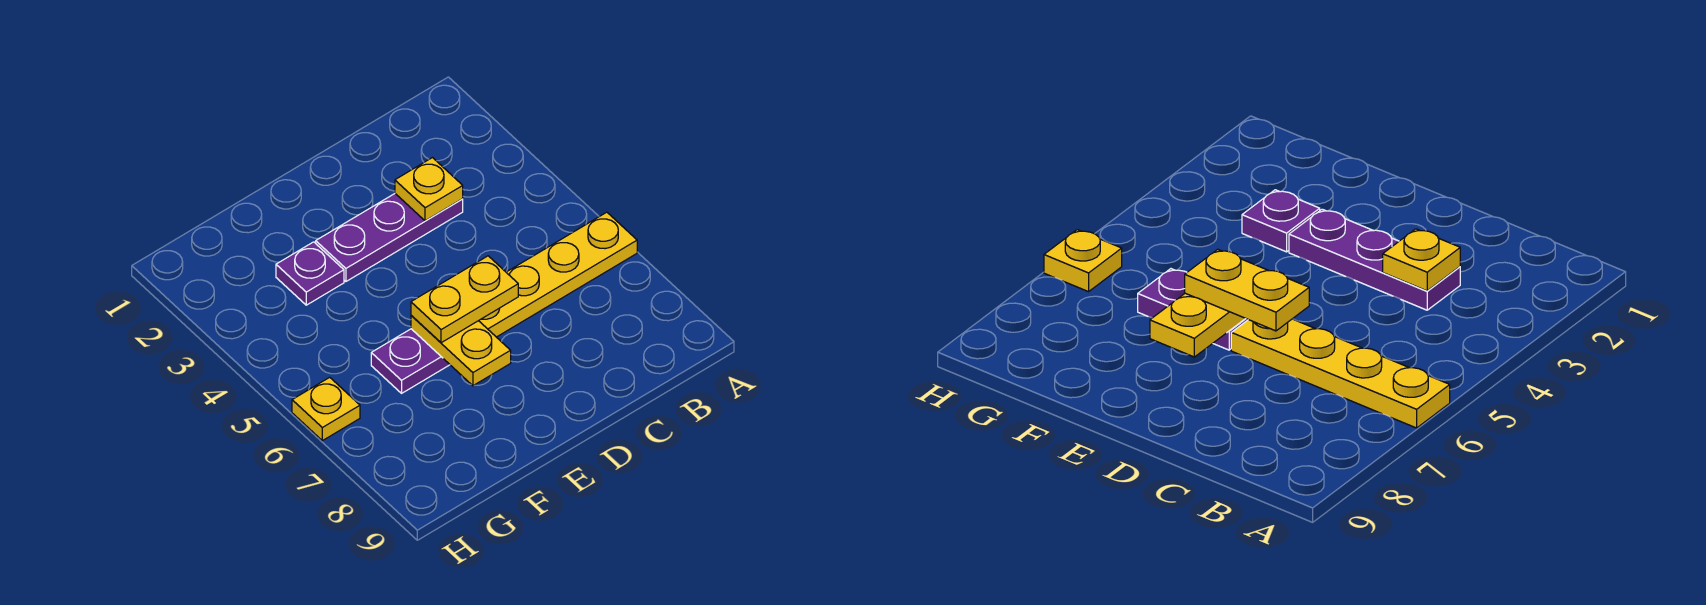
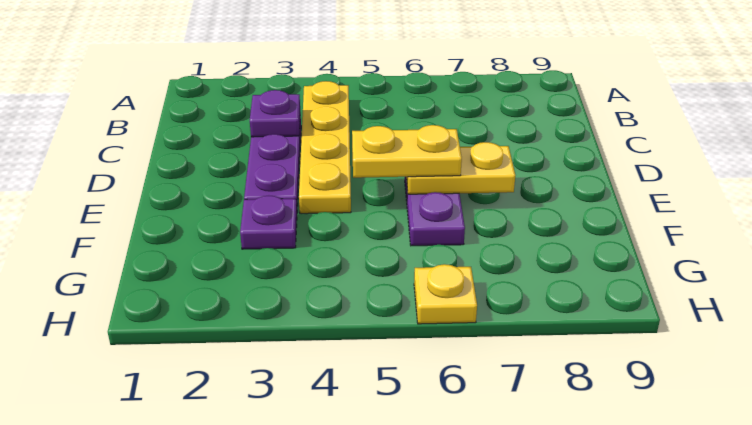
yellow plate A6:D6 level 1 -> yellow plate B4:E4 level 1
yellow plate C3 level 2 -> purple plate C3 level 2
yellow plate D6:E6 level 3 -> yellow plate E5:E6 level 3

